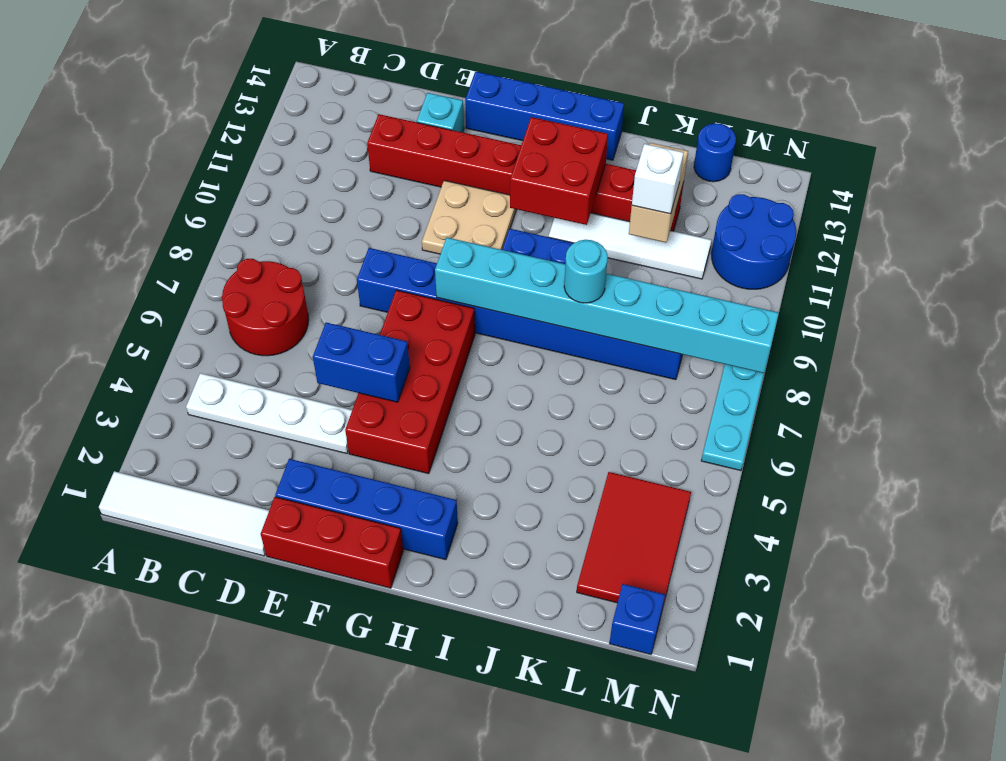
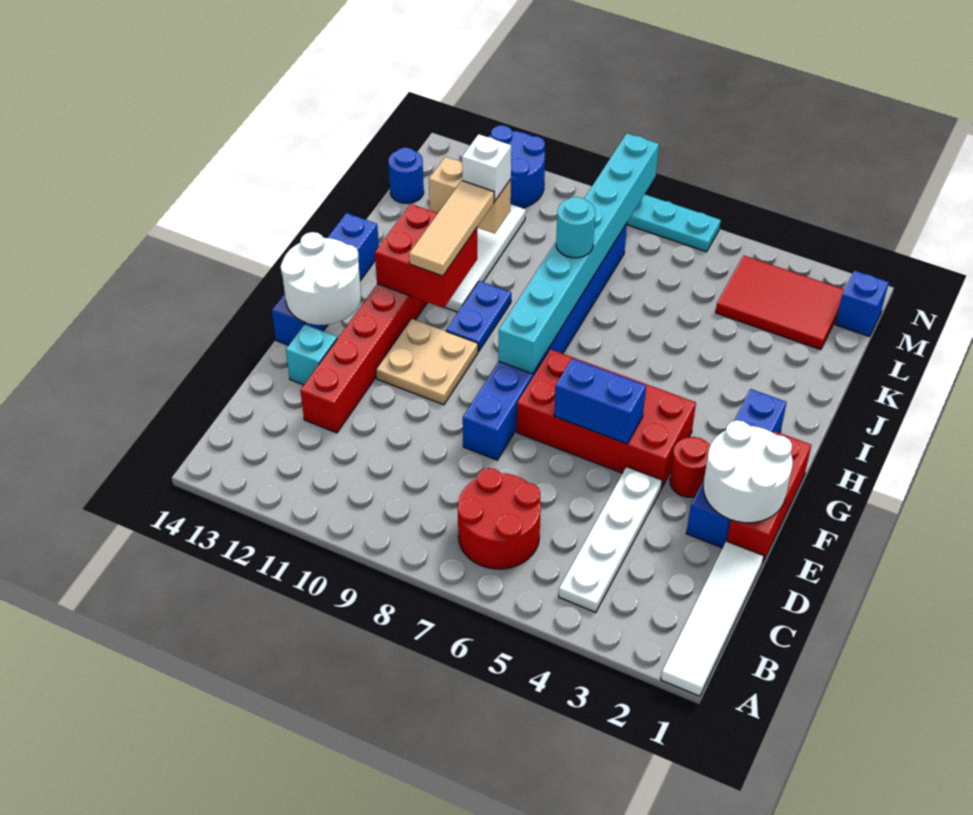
none -> white round brick E1:F2 level 2
blue brick E5:F5 level 2 -> blue brick F5:F6 level 2
none -> red round brick F3 level 1
none -> white round brick F13:G14 level 2
none -> tan tile H11:J11 level 3

